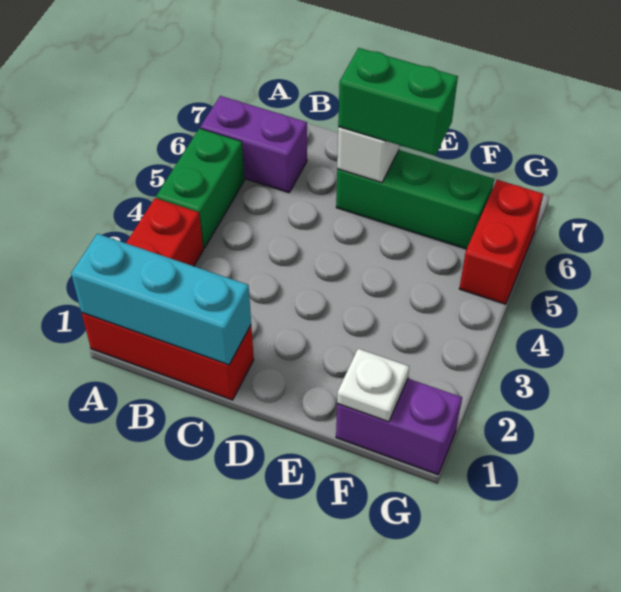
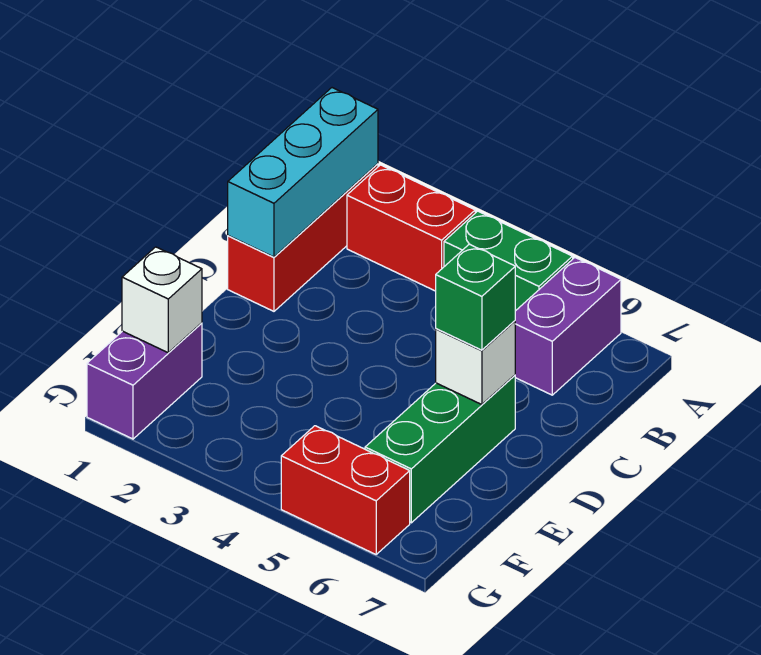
green brick D6:E6 level 3 -> green brick D6 level 3
white plate F1 level 2 -> white brick F1 level 2

